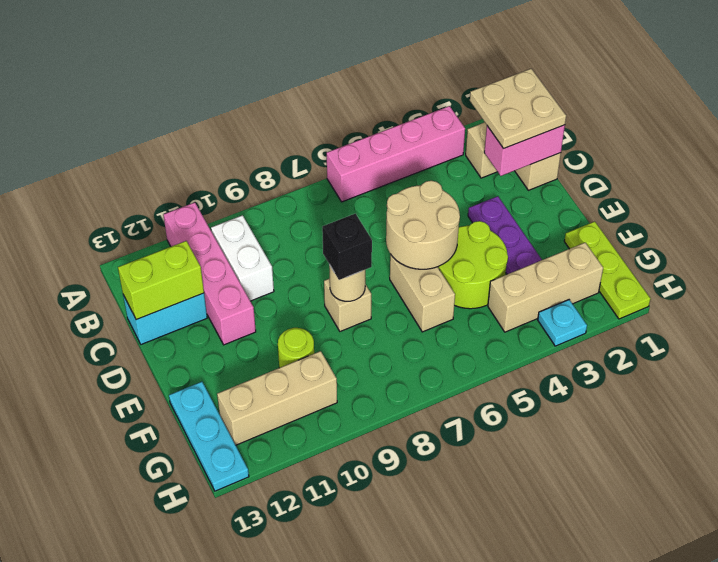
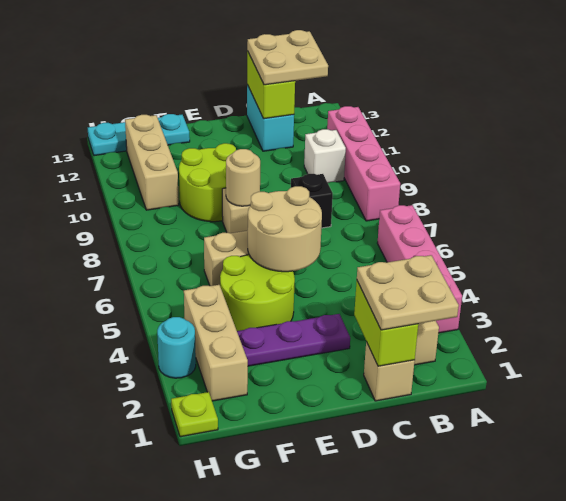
pink brick A11:D11 level 1 -> pink brick A8:A11 level 1
white brick B10:C10 level 1 -> white brick B10 level 1
none -> tan plate B12:C13 level 3
pink brick C1:C2 level 2 -> lime brick C1:C2 level 2
black brick E8 level 3 -> black brick C8 level 1
lime plate F1:H1 level 1 -> lime plate H1 level 1
lime round brick F10 level 1 -> lime round brick E9:F10 level 1
cyan plate H3 level 1 -> cyan round brick H3 level 1

